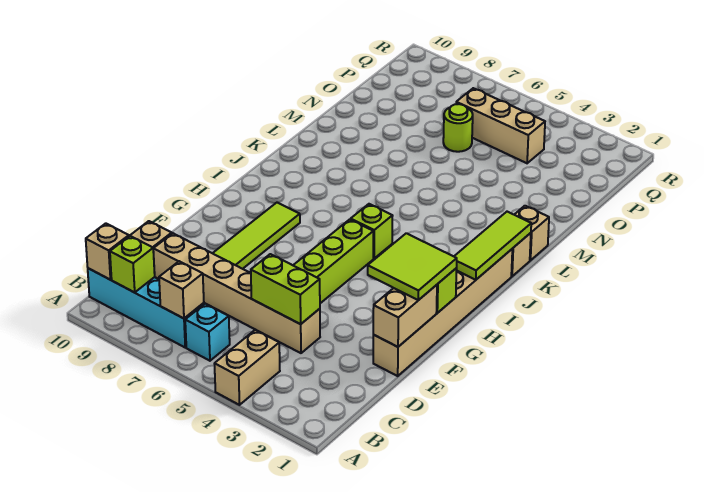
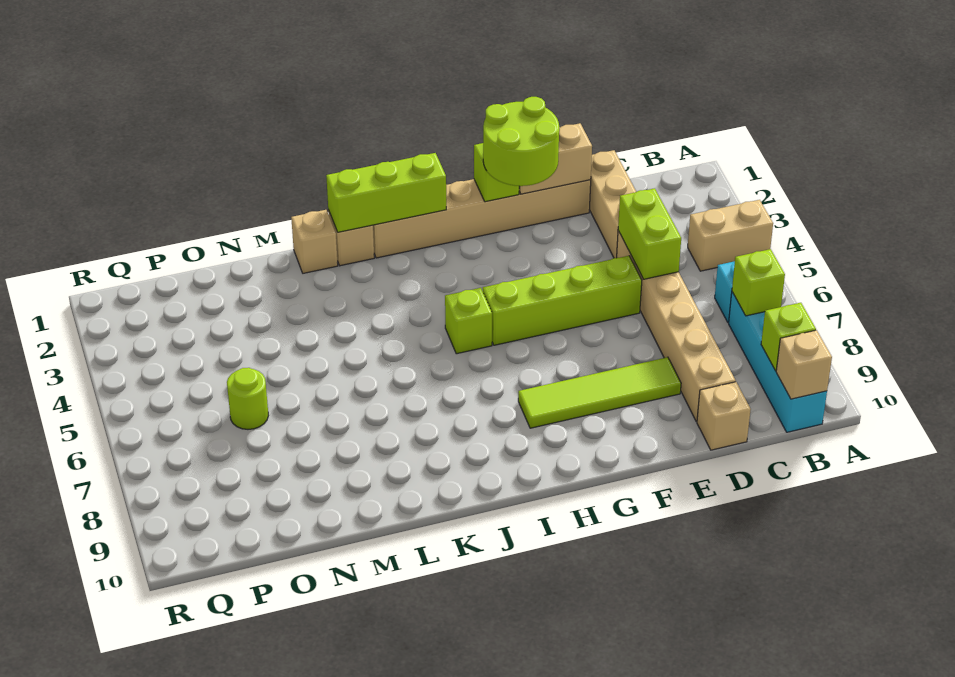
tan brick B7 level 2 -> lime brick B7 level 2
lime tile F1:G2 level 3 -> lime round brick F1:G2 level 3
lime tile I1:K1 level 2 -> lime brick I1:K1 level 2
tan brick P4:P6 level 1 -> tan brick D1:D3 level 1

